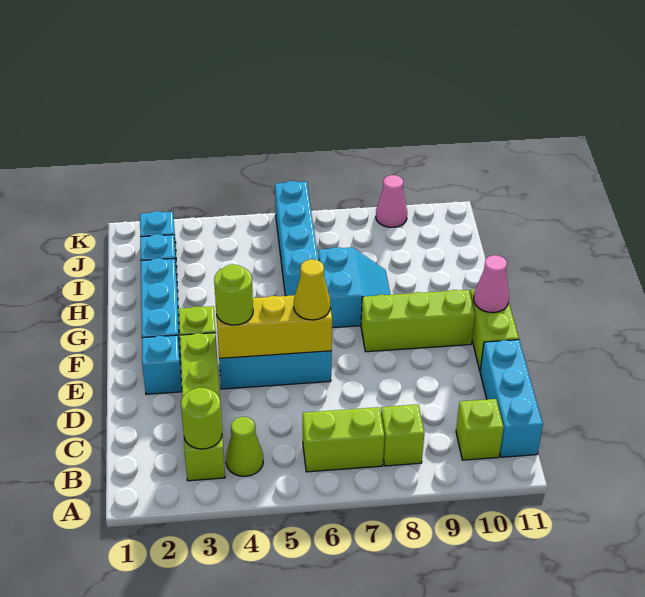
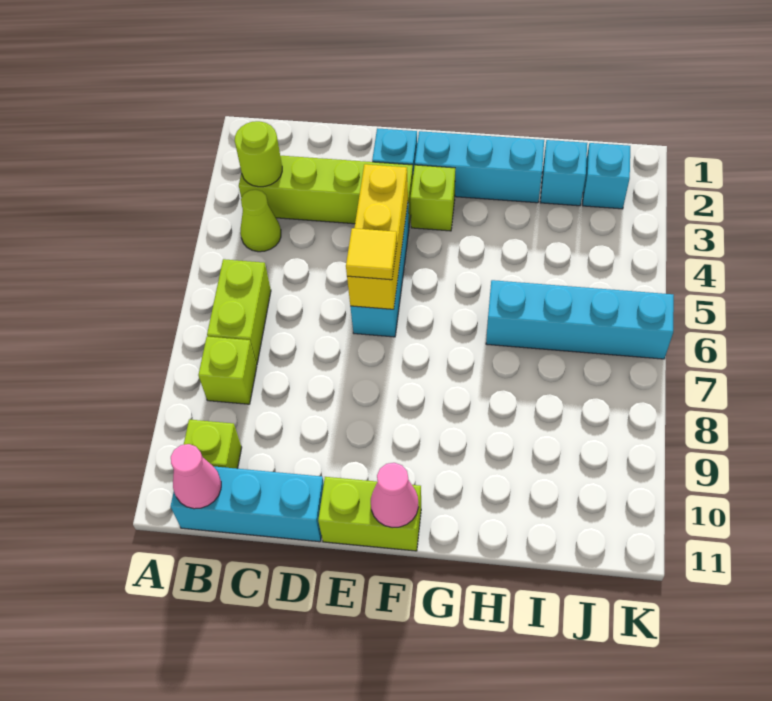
lime round brick E4 level 3 -> none
yellow cone E6 level 3 -> yellow tile E6 level 3
lime brick F8:F10 level 1 -> none
cyan slope G7:H8 level 1 top 7 -> none
pink cone K9 level 1 -> pink cone B11 level 2

